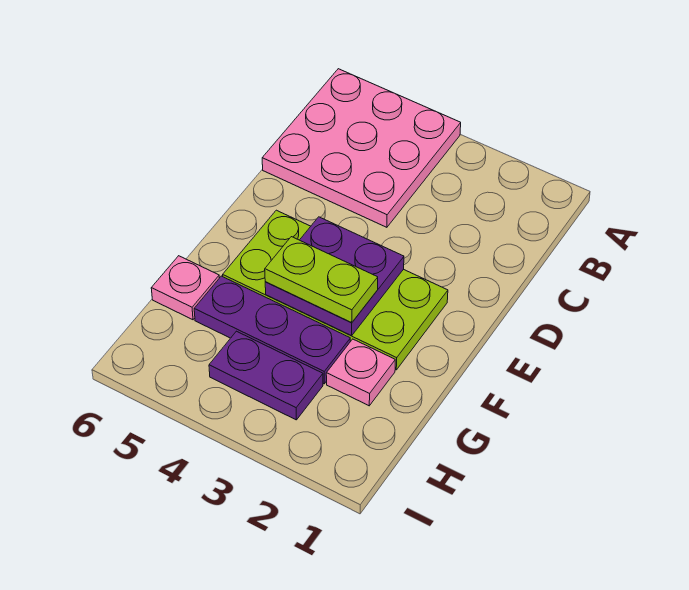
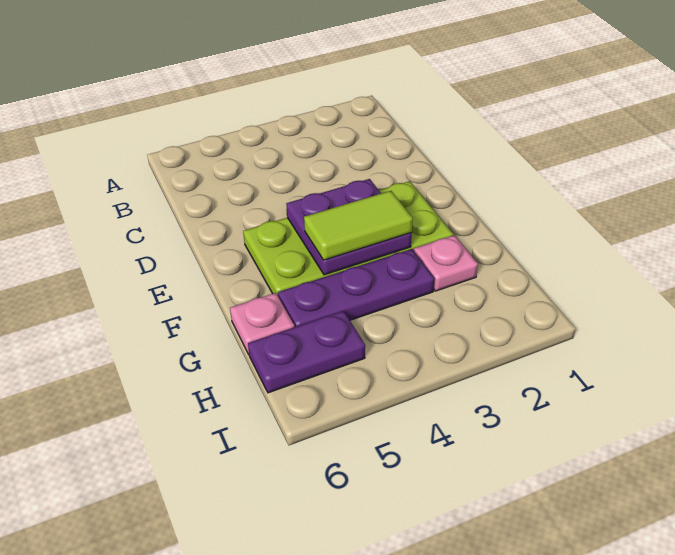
pink plate A4:C6 level 1 -> none
lime plate F3:F4 level 3 -> lime tile F3:F4 level 3
purple plate H3:H4 level 1 -> purple plate H5:H6 level 1

